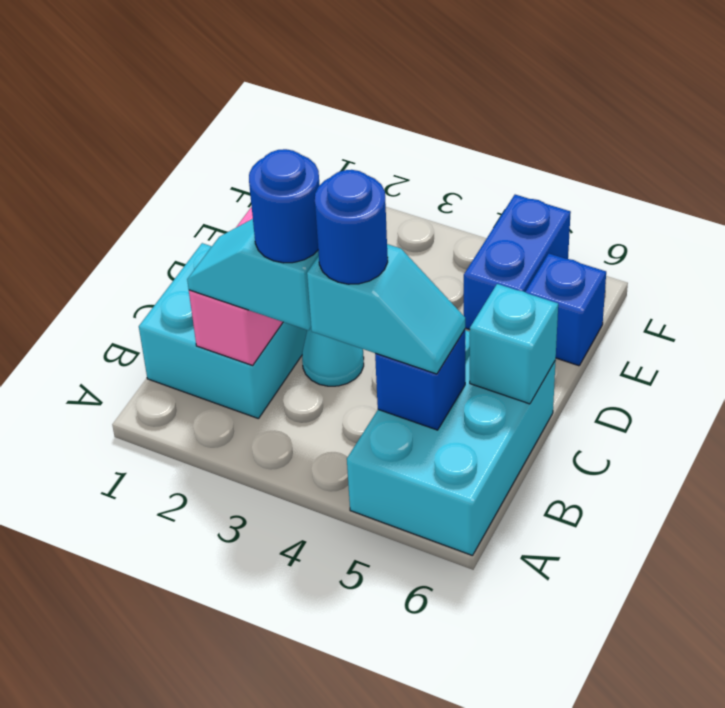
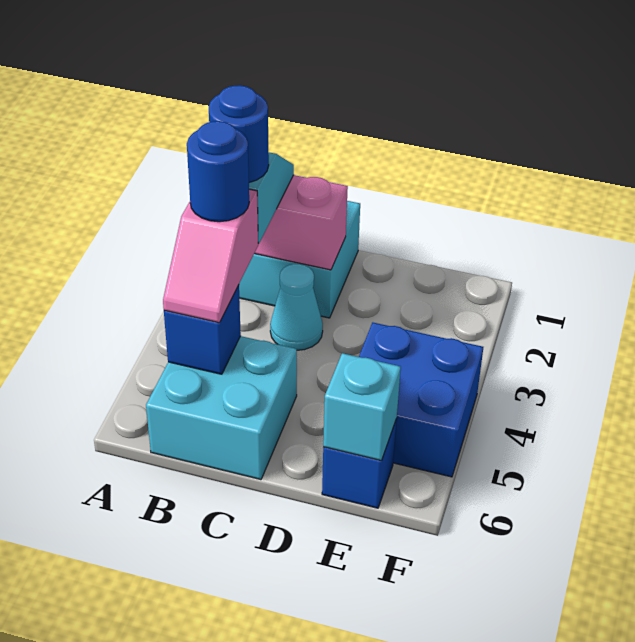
cyan brick A5:C6 level 1 -> cyan brick B5:C6 level 1
cyan slope B4:B5 level 3 top 4 -> pink slope B4:B5 level 3 top 4
cyan brick C6 level 2 -> cyan brick E6 level 2
blue brick E5:F5 level 1 -> blue brick E4:F5 level 1

